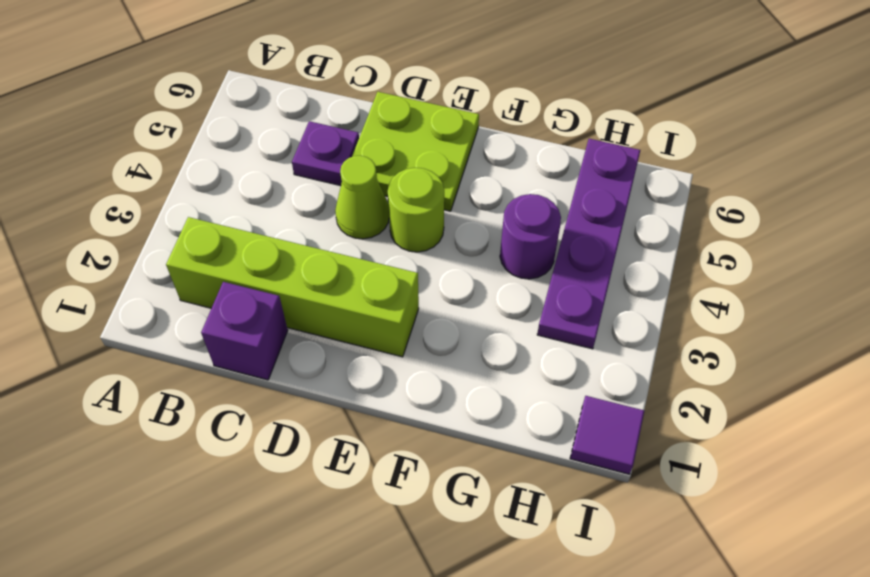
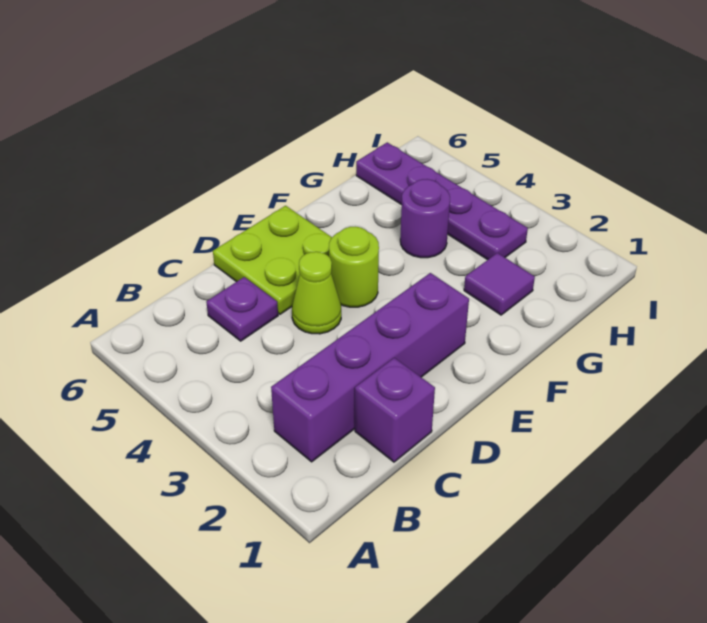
lime brick B2:E2 level 1 -> purple brick B2:E2 level 1
purple tile I1 level 1 -> purple tile G2 level 1

